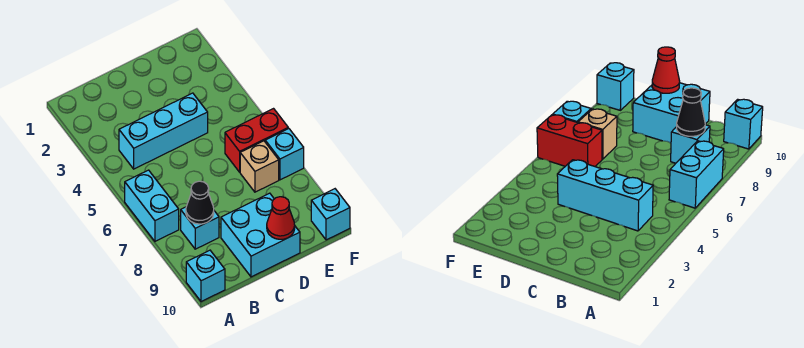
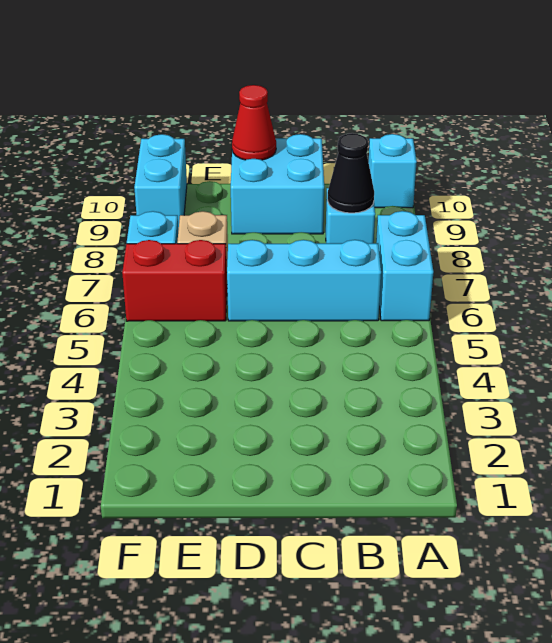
cyan brick B4:D4 level 1 -> cyan brick B6:D6 level 1
cyan brick F10 level 1 -> cyan brick F9:F10 level 1

